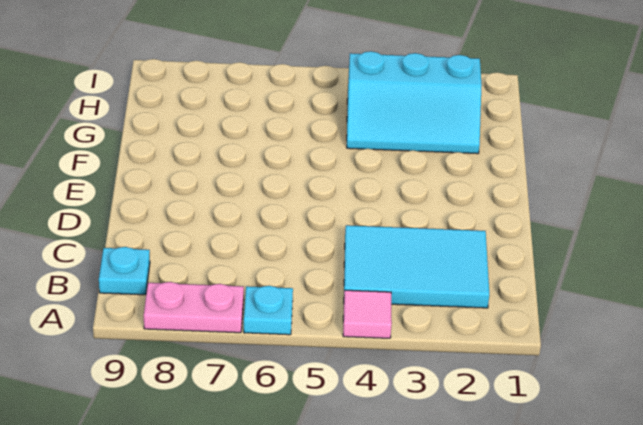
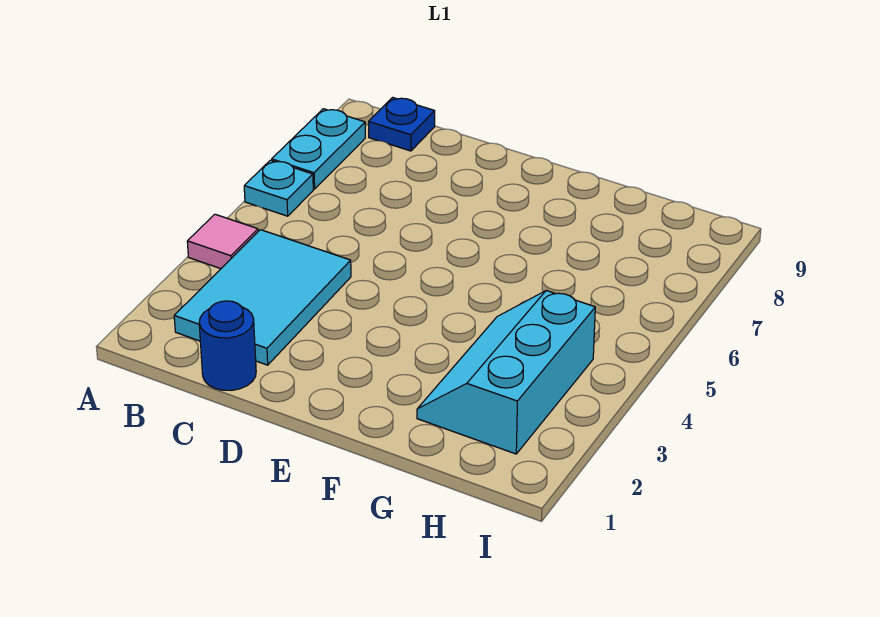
pink plate A7:A8 level 1 -> cyan plate A7:A8 level 1
cyan plate B9 level 1 -> blue plate B9 level 1
none -> blue round brick C1 level 1

